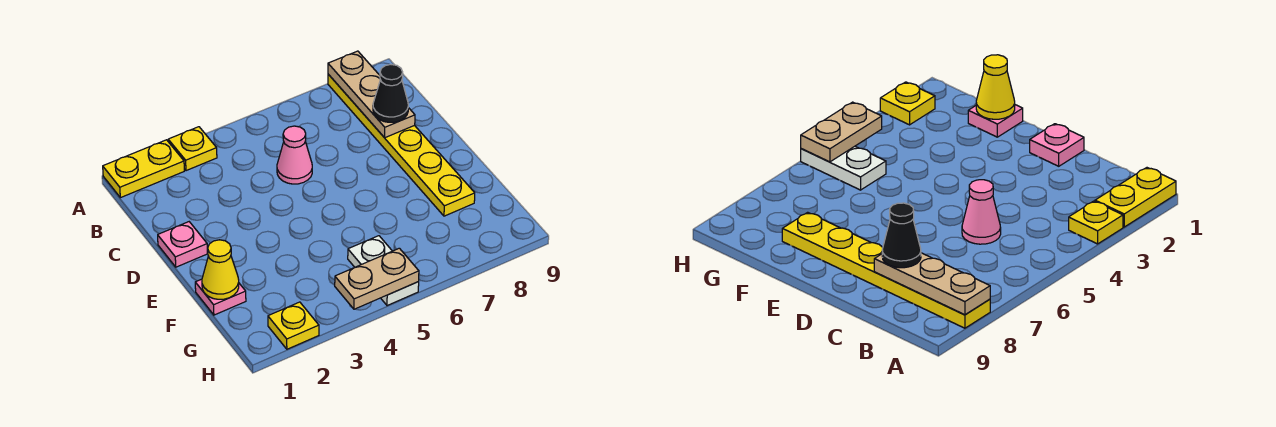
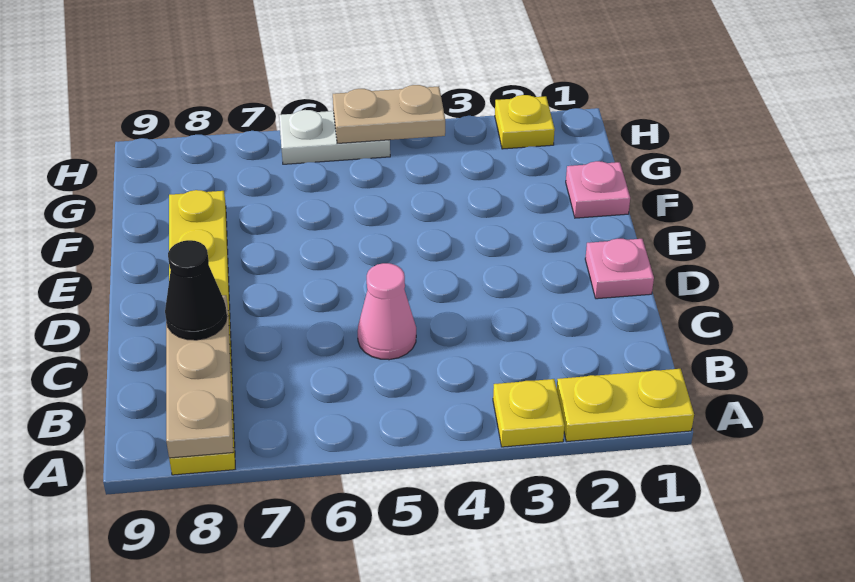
yellow cone F1 level 2 -> none
white plate G5:H5 level 1 -> white plate H5:H6 level 1

